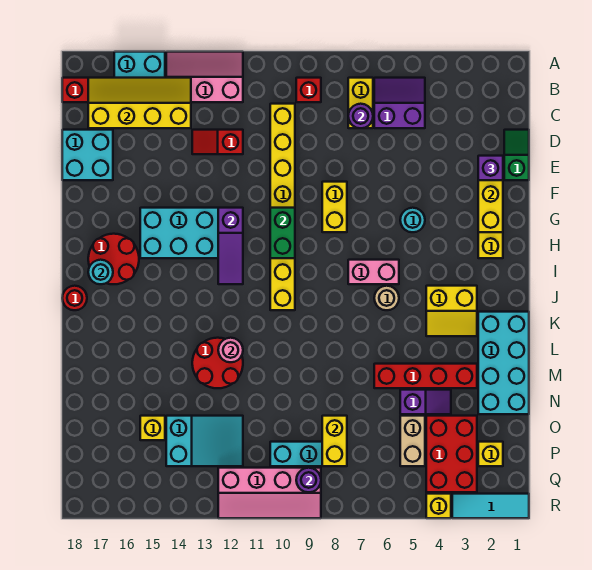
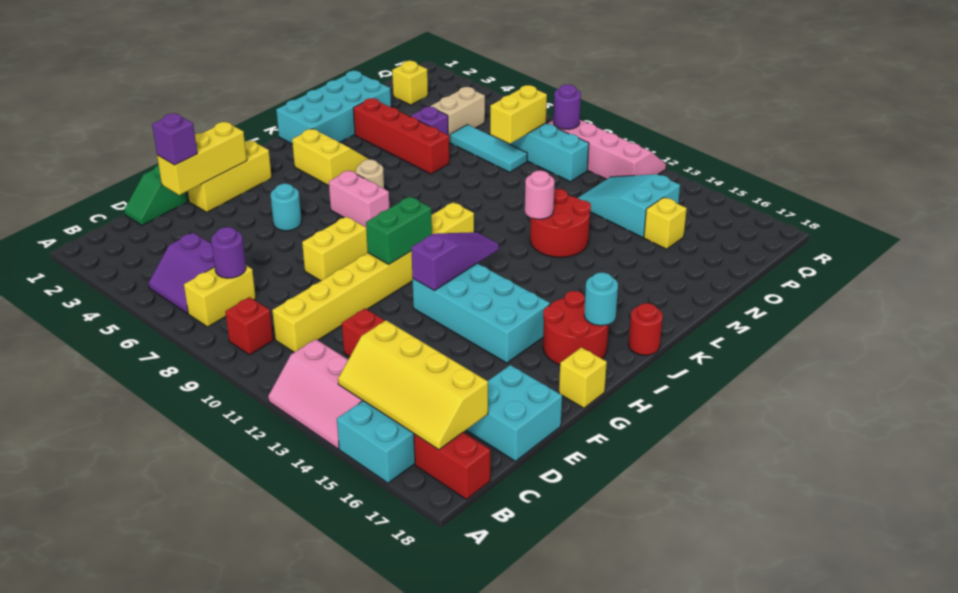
red brick O3:Q4 level 1 -> none
cyan tile R1:R3 level 1 -> cyan tile O6:O8 level 1
yellow brick R4 level 1 -> yellow brick G18 level 1

